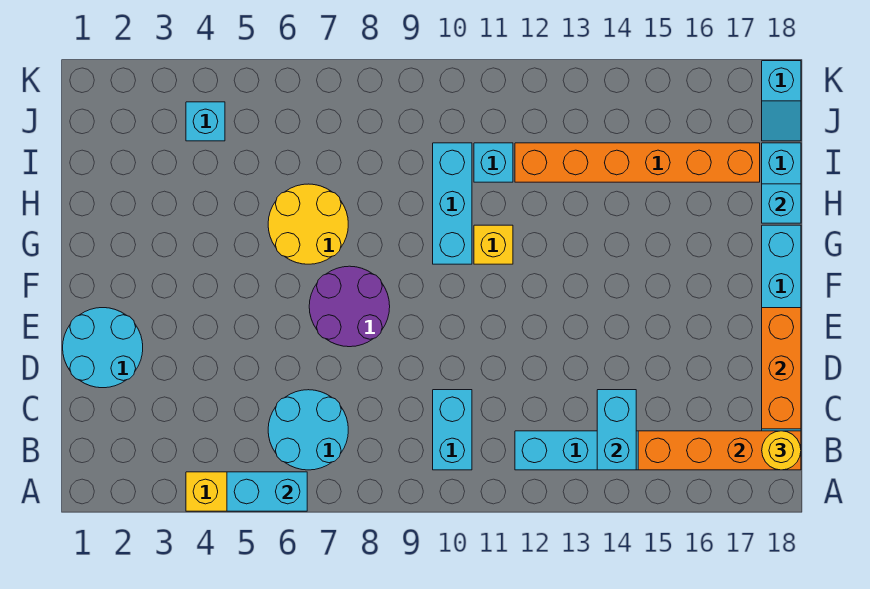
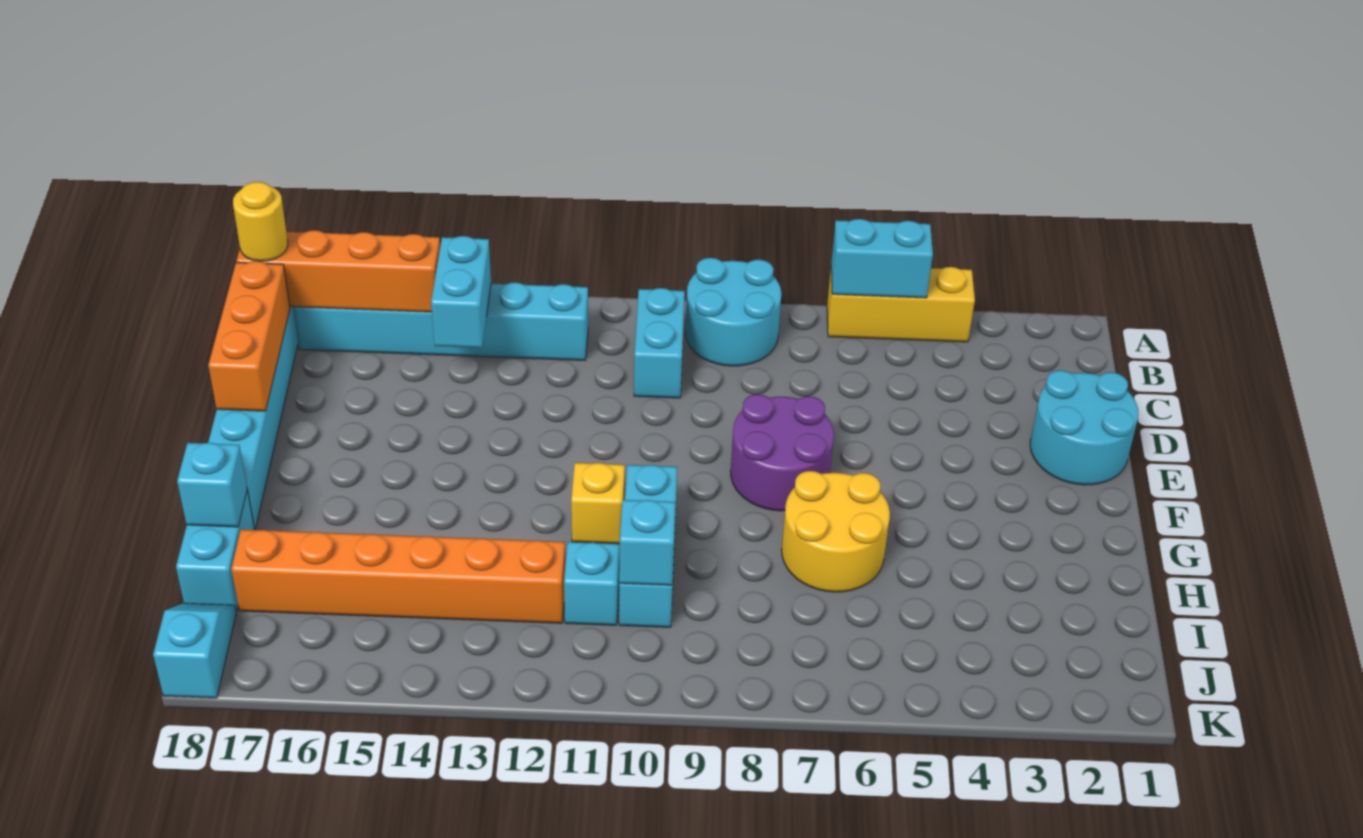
cyan round brick B6:C7 level 1 -> cyan round brick A8:B9 level 1
cyan brick J4 level 1 -> cyan brick I10 level 2

